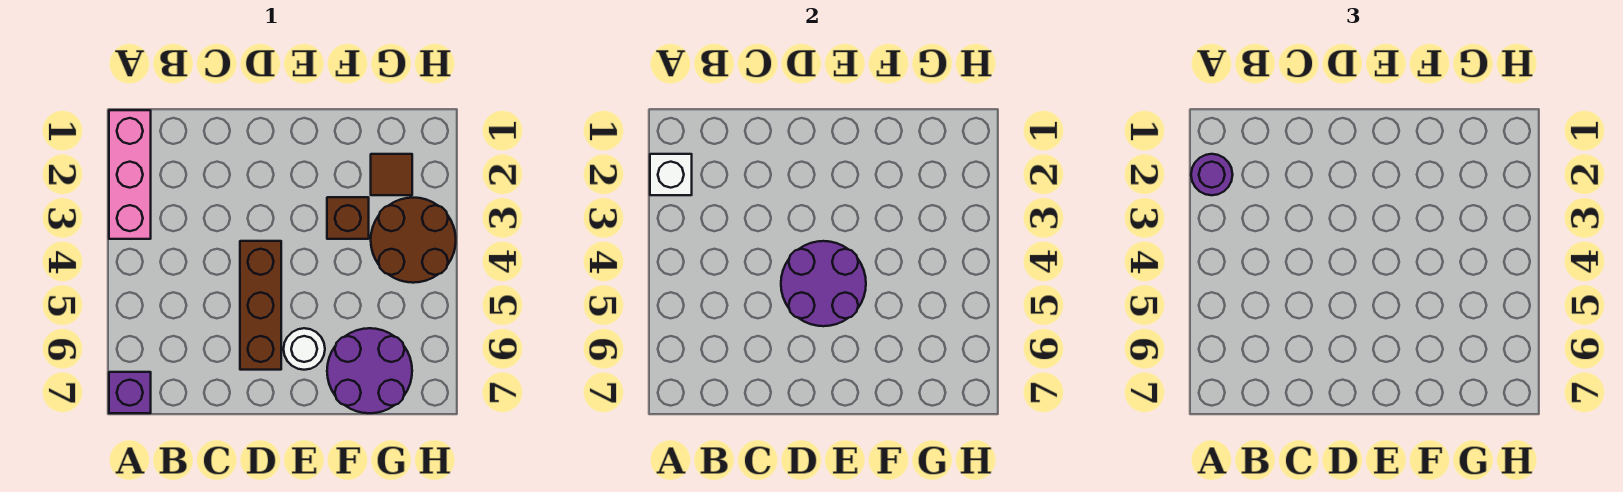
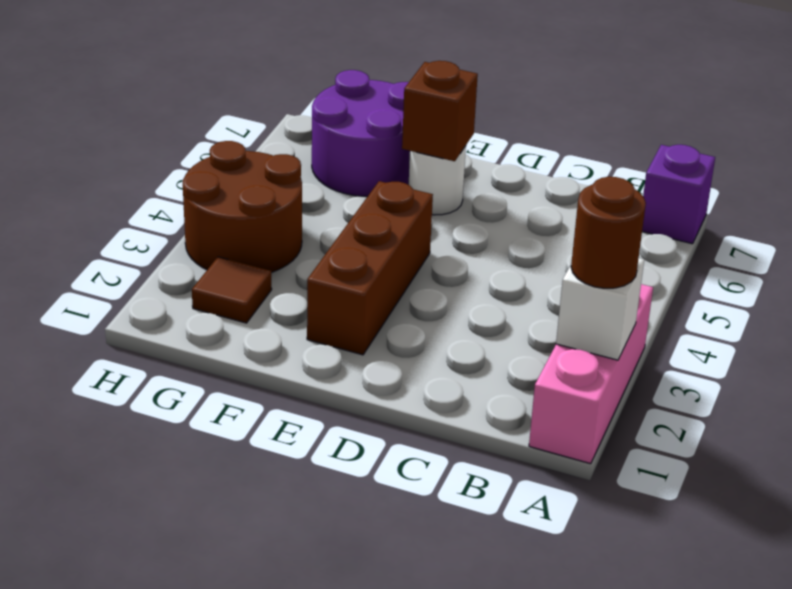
purple round brick A2 level 3 -> brown round brick A2 level 3
brown brick D4:D6 level 1 -> brown brick E2:E4 level 1
purple round brick D4:E5 level 2 -> none
brown brick F3 level 1 -> brown brick E6 level 2

